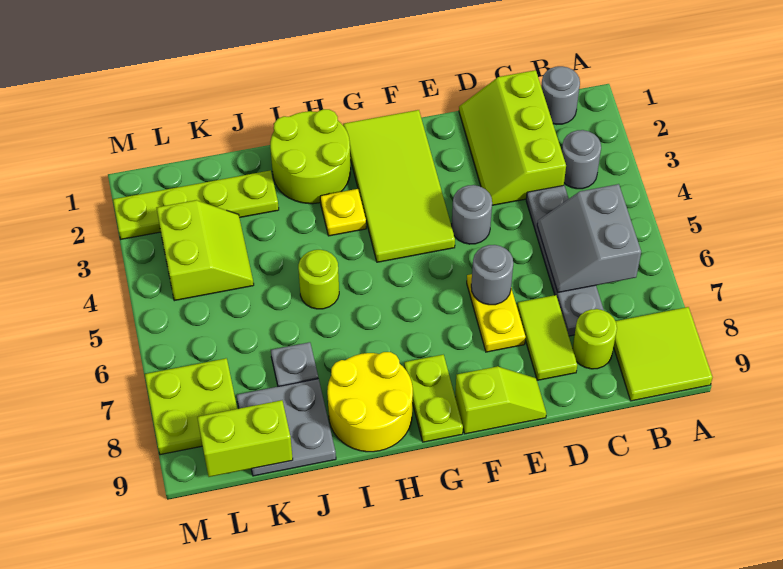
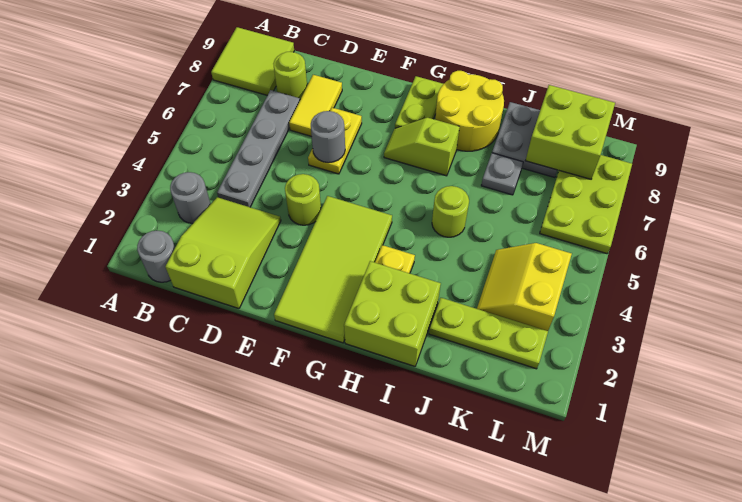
grey slope B5:C6 level 2 top B -> none
lime slope C1:D3 level 1 top C -> lime slope C1:D3 level 1 top 1
lime tile D7:D8 level 1 -> yellow tile D7:D8 level 1
grey round brick E4 level 1 -> lime round brick E4 level 1
lime slope E9:F9 level 1 top F -> lime slope G7:H7 level 1 top H
lime round brick H1:I2 level 1 -> lime brick H1:I2 level 1
lime plate J2:M2 level 1 -> lime plate J2:L2 level 1
lime slope K3:L4 level 1 top L -> yellow slope K3:L4 level 1 top L
lime brick K9:L9 level 2 -> lime brick K8:L9 level 2
lime plate L7:M8 level 1 -> lime plate L6:M8 level 1

